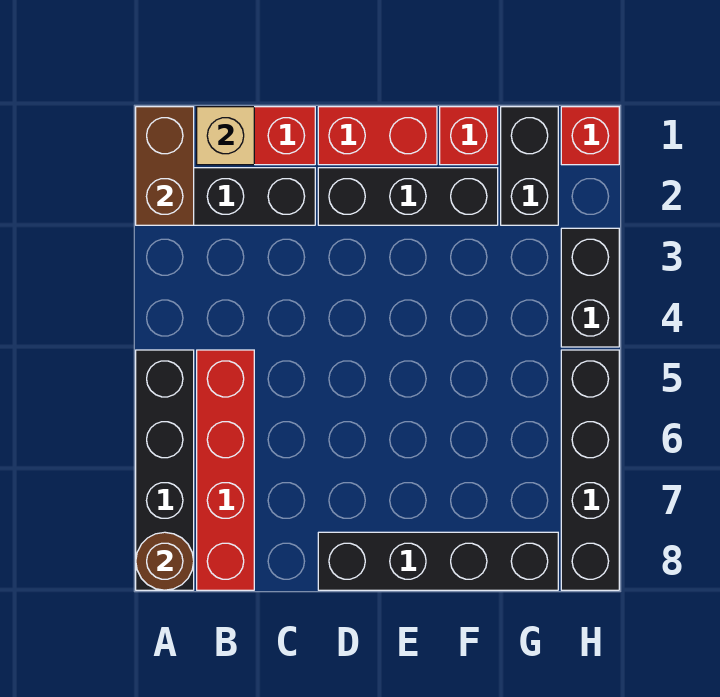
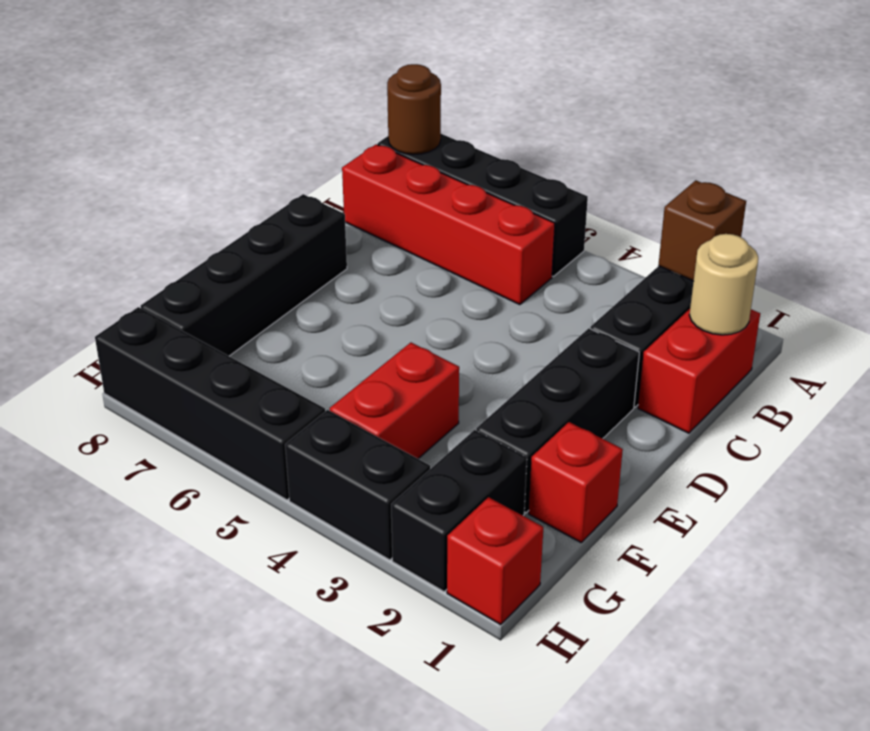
brown brick A1:A2 level 2 -> brown brick A2 level 2
tan brick B1 level 2 -> tan round brick B1 level 2
red brick D1:E1 level 1 -> red brick F4:G4 level 1
black brick G1:G2 level 1 -> black brick G2:H2 level 1

